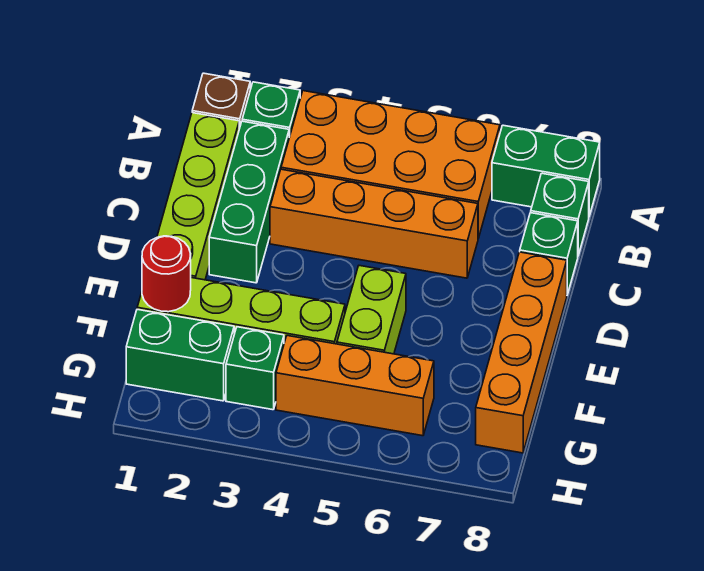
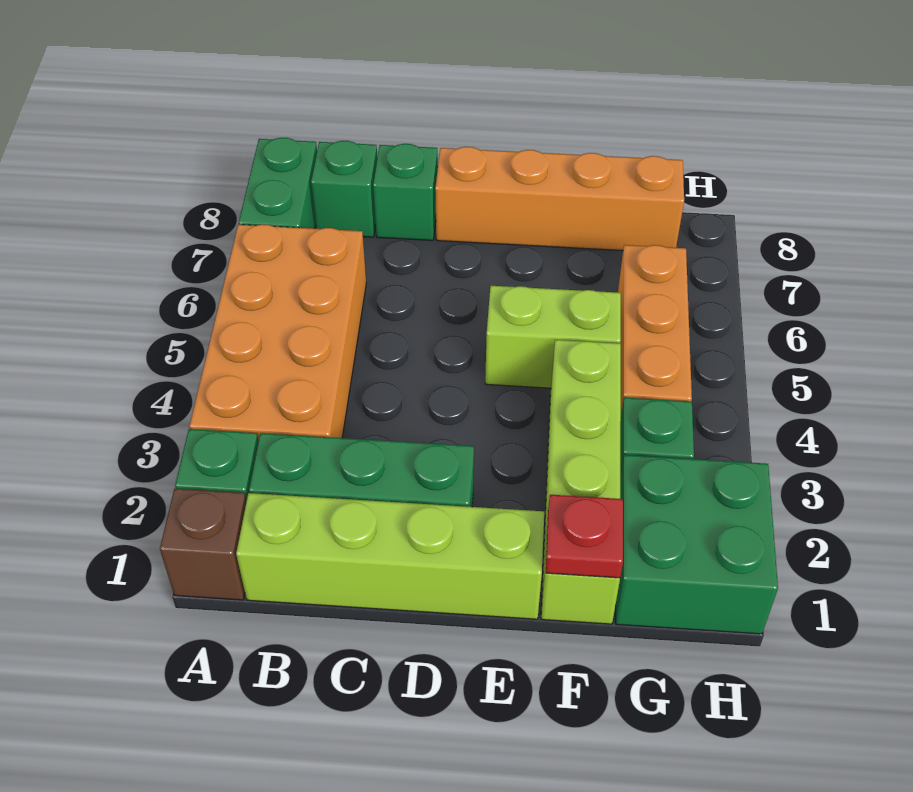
orange brick C3:C6 level 1 -> none
red round brick F1 level 2 -> red plate F1 level 2
green brick G1:G2 level 1 -> green brick G1:H2 level 1

